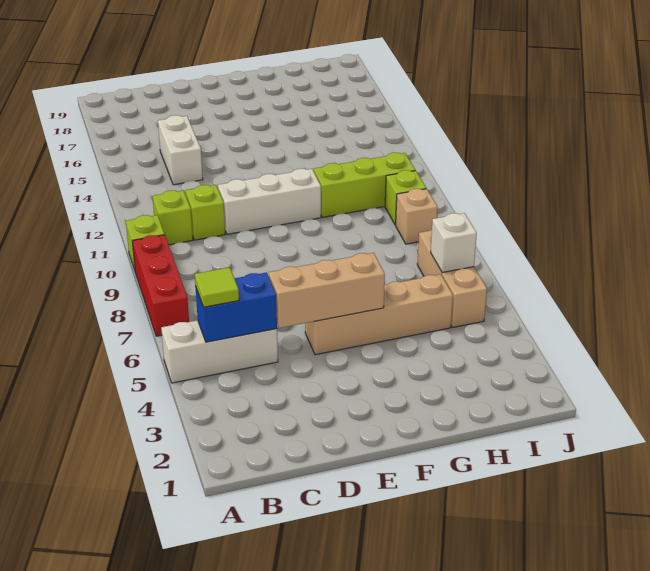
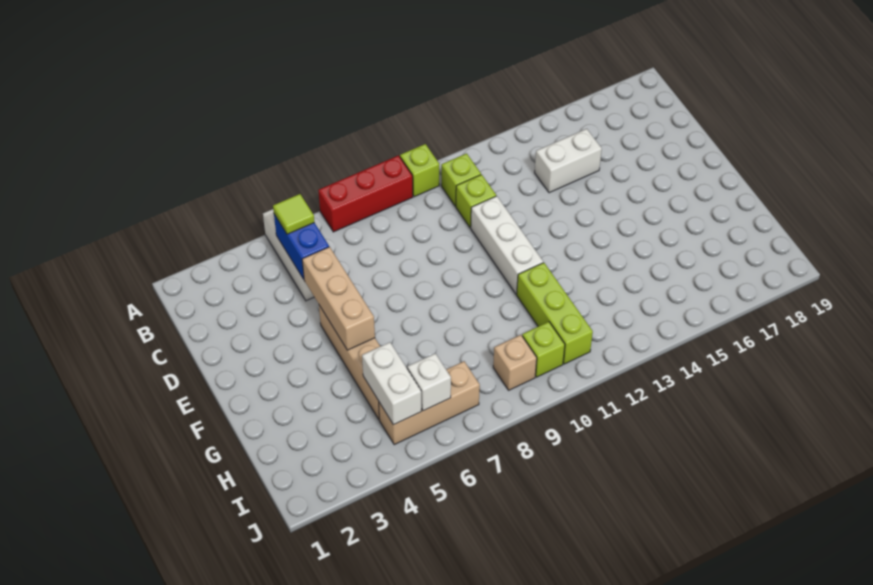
none -> white brick H5:I5 level 2

